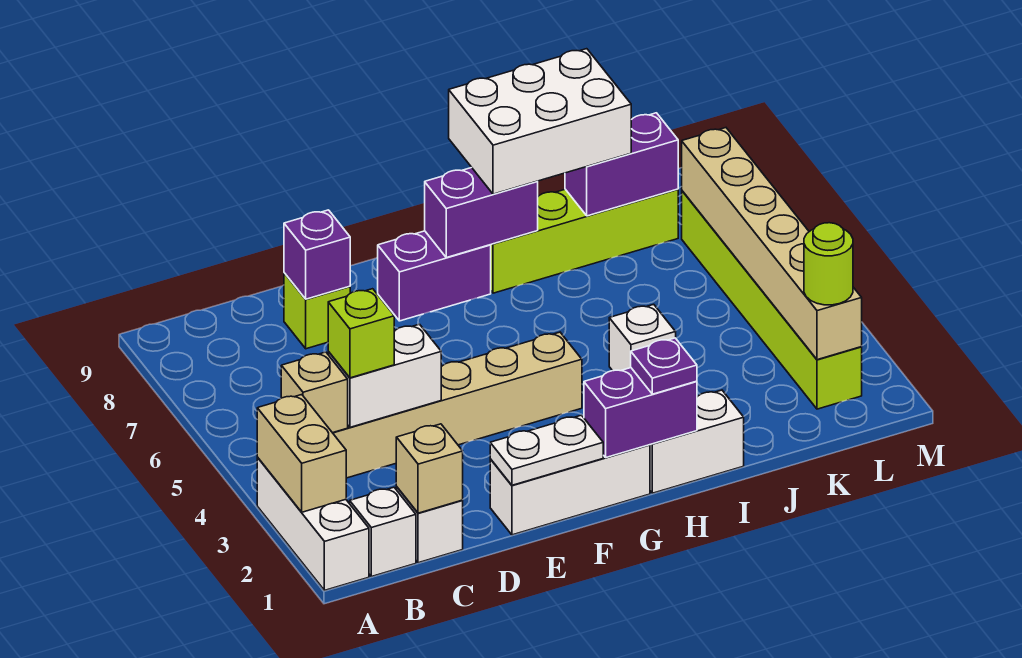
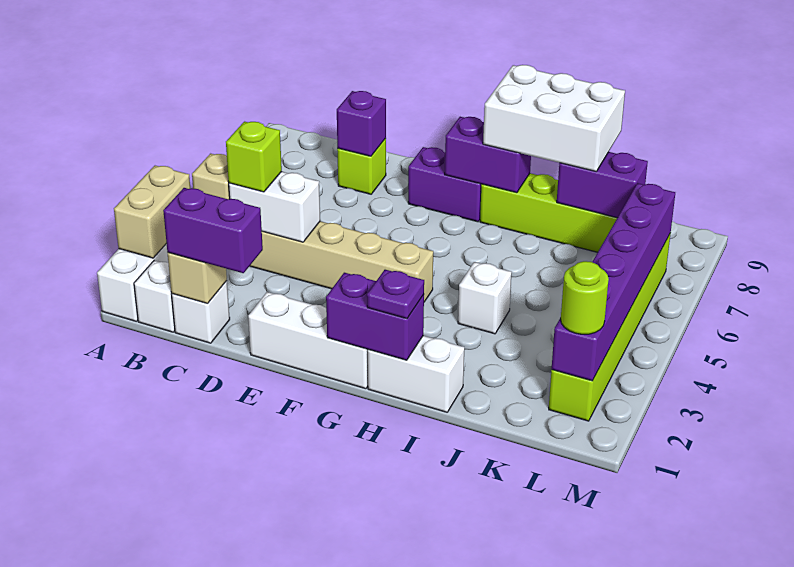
none -> purple brick C1:D1 level 3
white plate E1:F1 level 2 -> none
tan brick L2:L7 level 2 -> purple brick L2:L7 level 2

